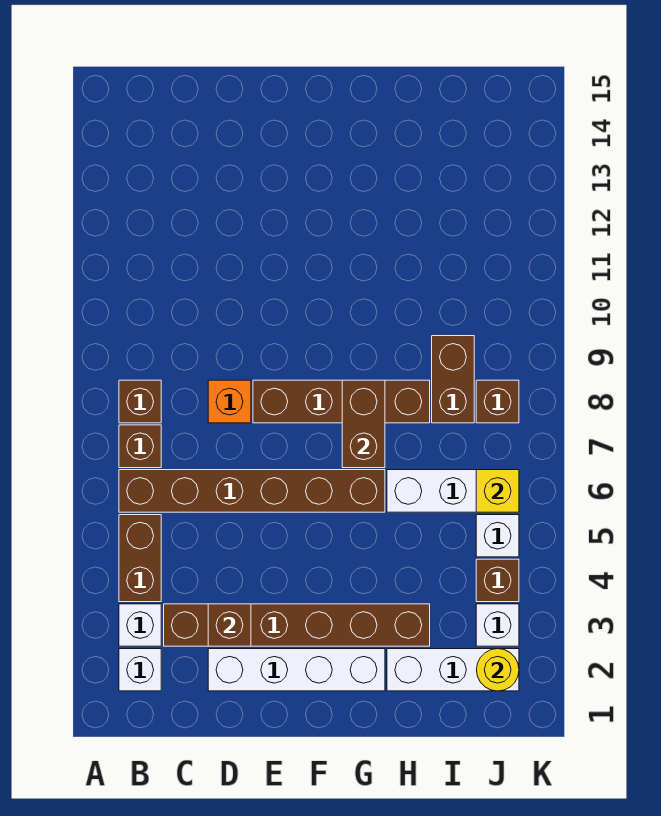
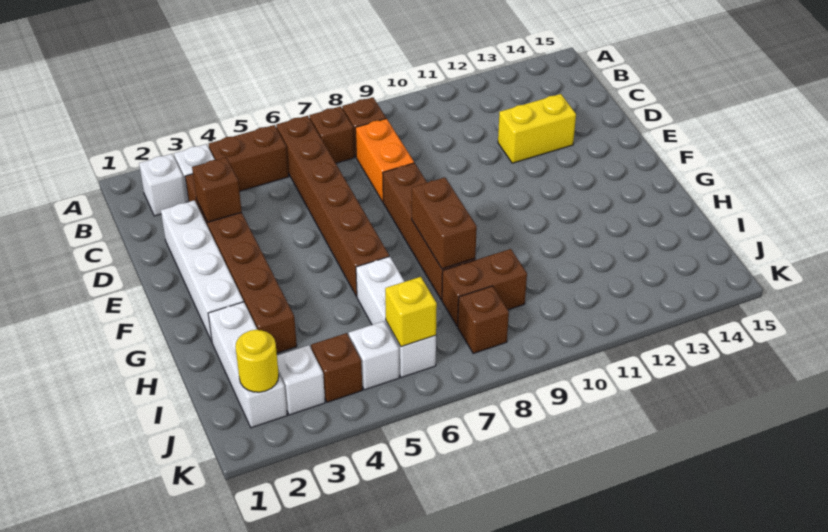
orange brick D8 level 1 -> orange brick C8:D8 level 1
none -> yellow brick D12:D13 level 1
brown brick G7:G8 level 2 -> brown brick G8:H8 level 2

